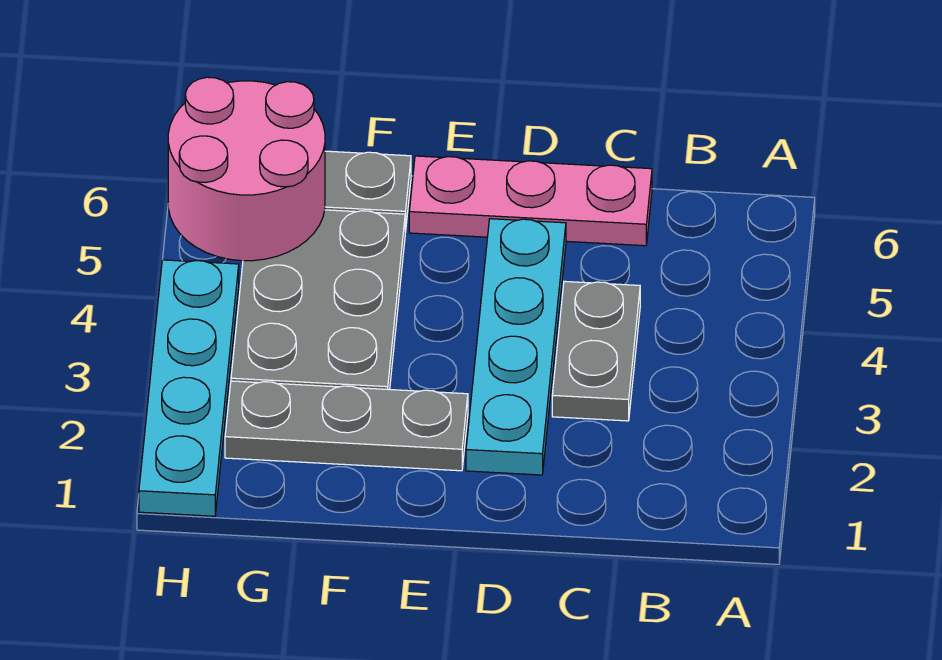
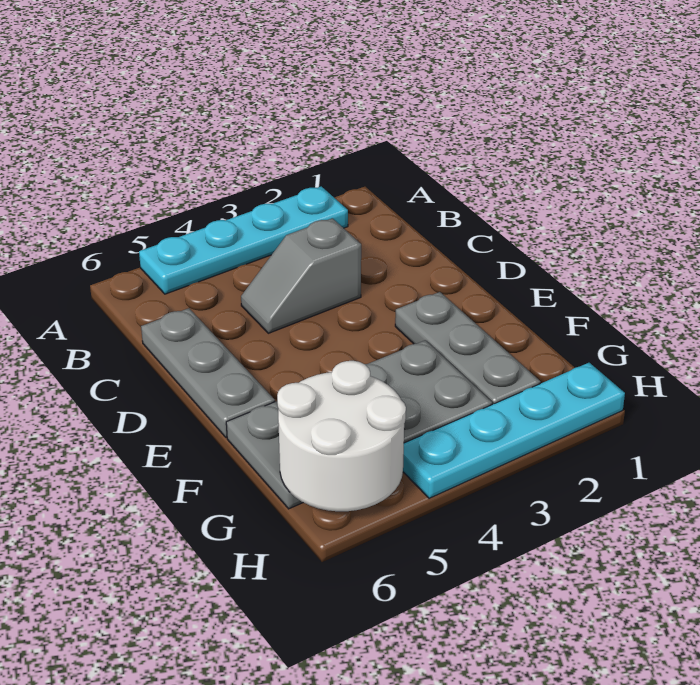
grey plate C3:C4 level 1 -> grey slope C3:C4 level 1 top 3
pink plate C6:E6 level 1 -> grey plate C6:E6 level 1
cyan plate D2:D5 level 1 -> cyan plate A2:A5 level 1
pink round brick G5:H6 level 2 -> white round brick G5:H6 level 2

